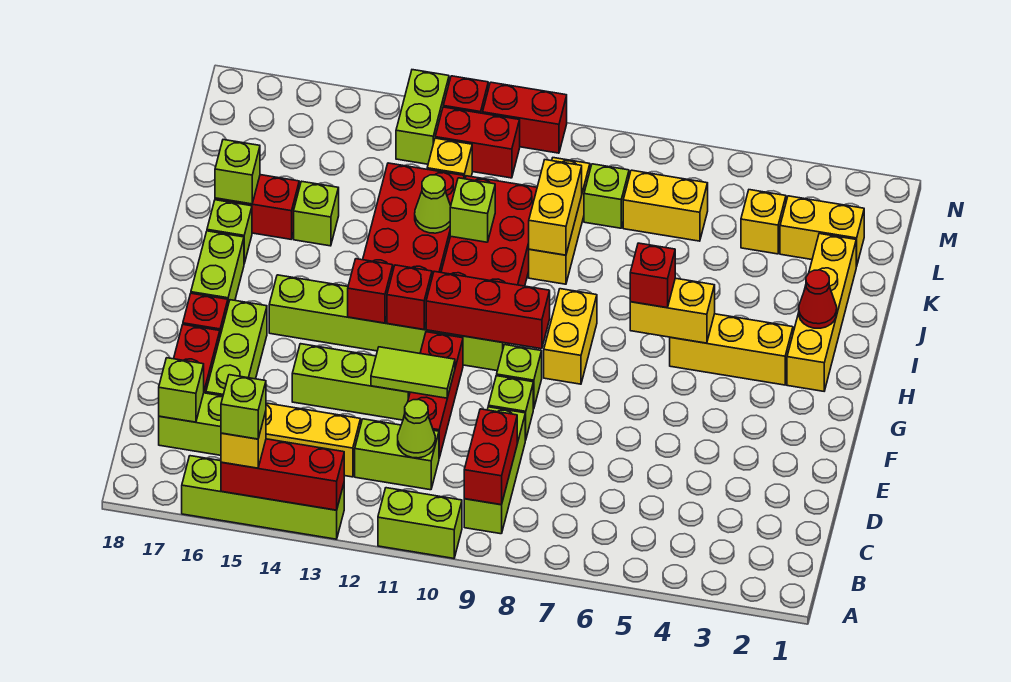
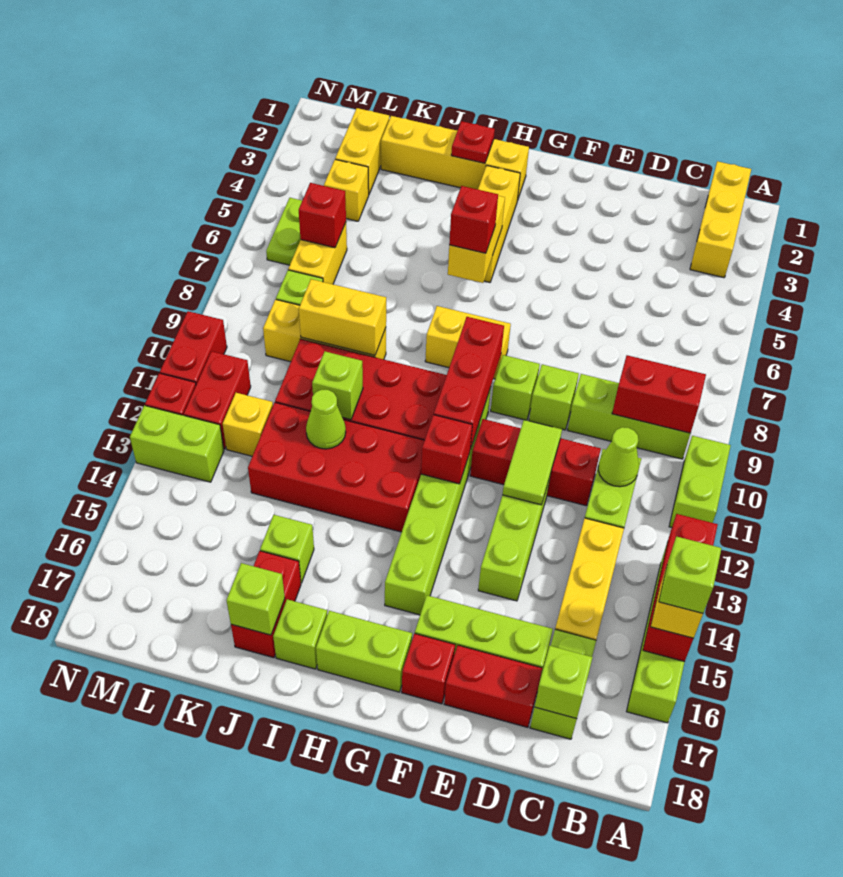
none -> yellow brick B1:B3 level 1
red brick G13 level 2 -> red brick L6 level 2
red cone I2 level 2 -> red plate I2 level 2
none -> lime plate M5:M6 level 1

